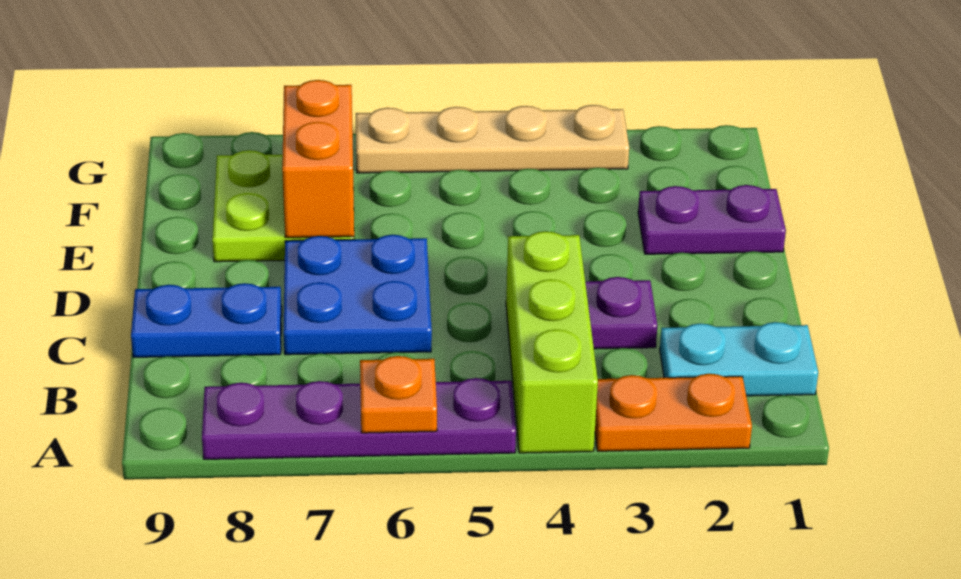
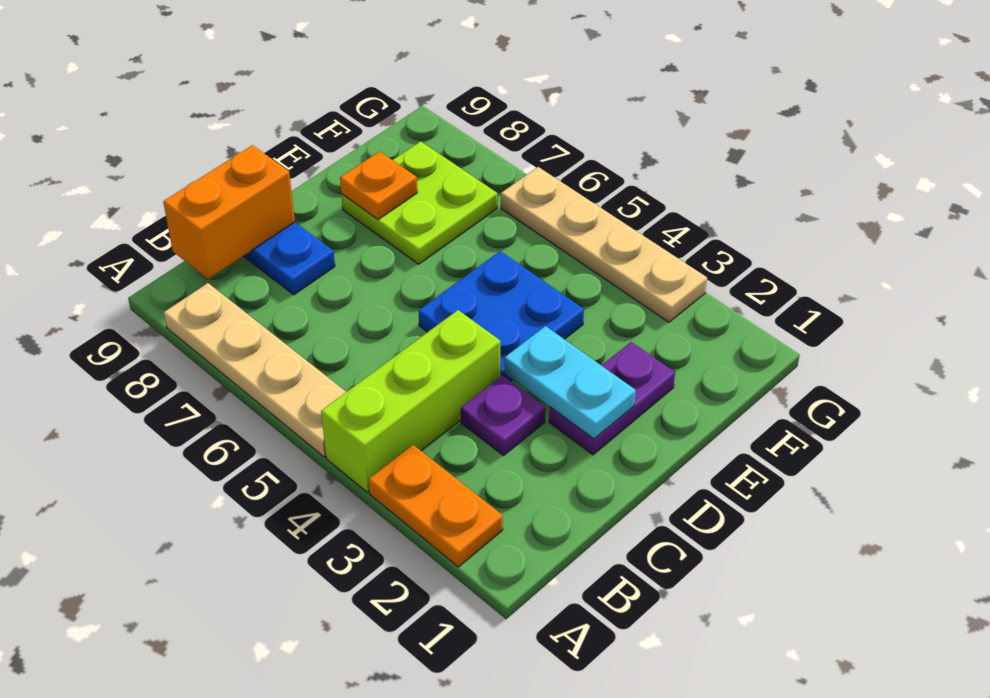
purple plate A5:A8 level 1 -> tan plate A5:A8 level 1
orange plate A6 level 2 -> orange plate E8 level 2
cyan plate B1:B2 level 1 -> cyan plate D2:D3 level 2
blue plate C6:D7 level 1 -> blue plate D4:E5 level 1
purple plate E1:E2 level 1 -> purple plate D2:E2 level 1
orange brick E7:F7 level 2 -> orange brick B9:C9 level 2

